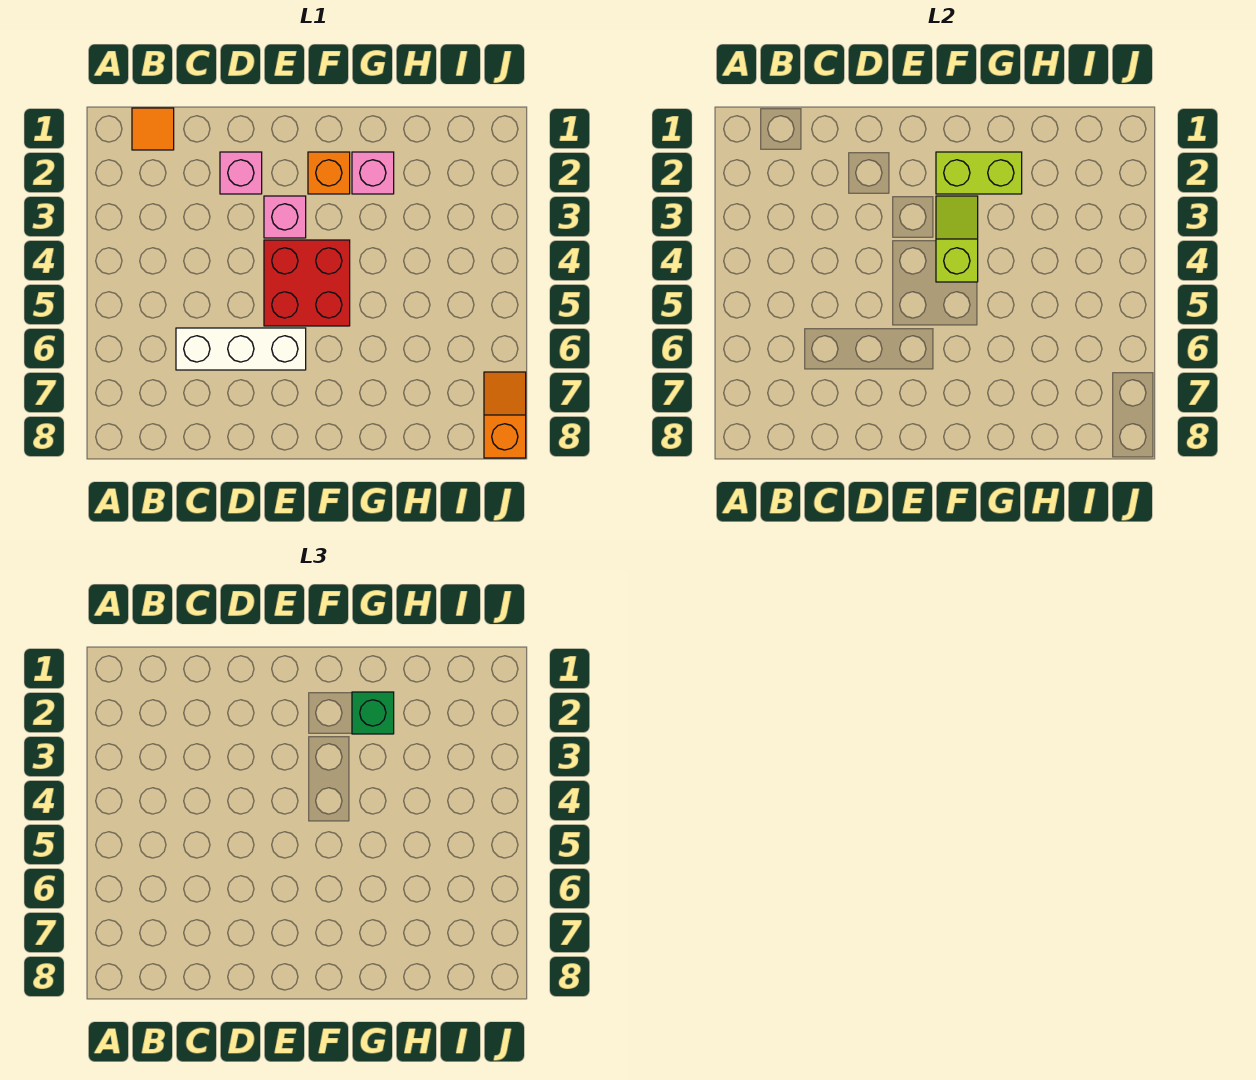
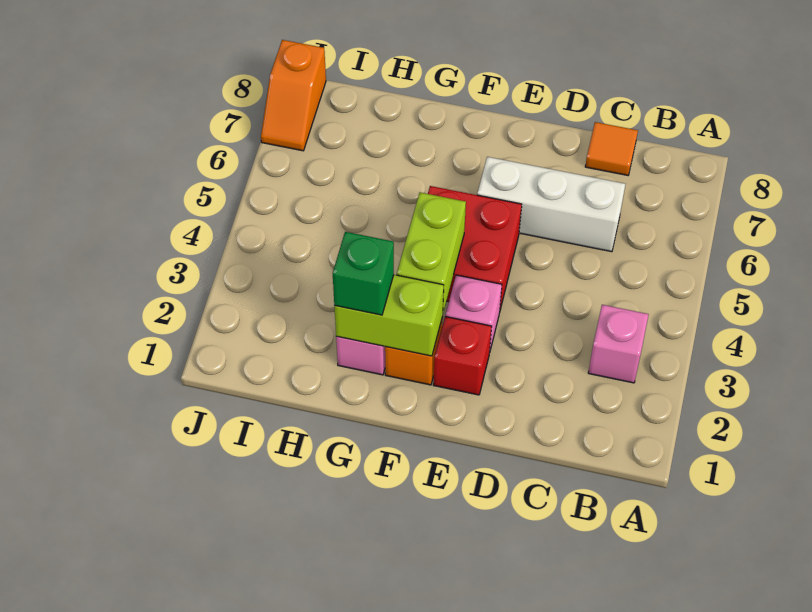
orange tile B1 level 1 -> orange tile C8 level 1
pink brick D2 level 1 -> pink brick B3 level 1
none -> red brick E2 level 1
lime slope F3:F4 level 2 top 4 -> lime brick F3:F4 level 2

